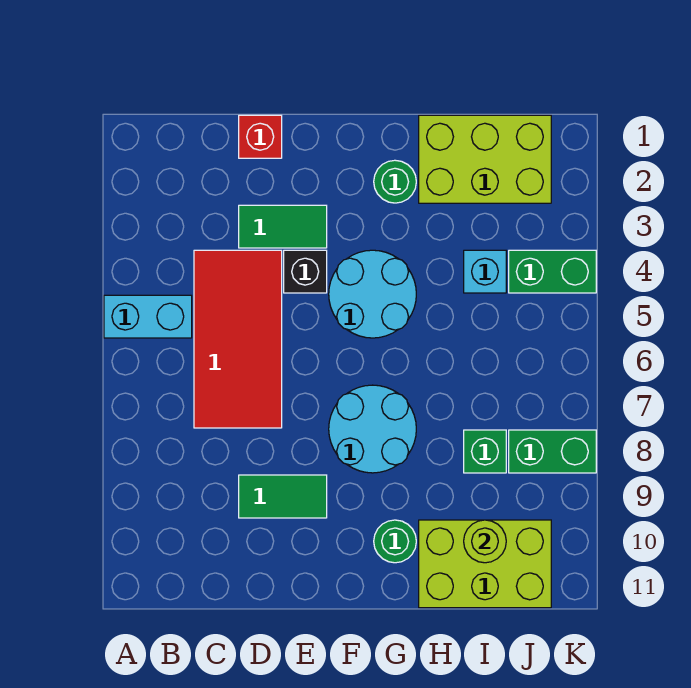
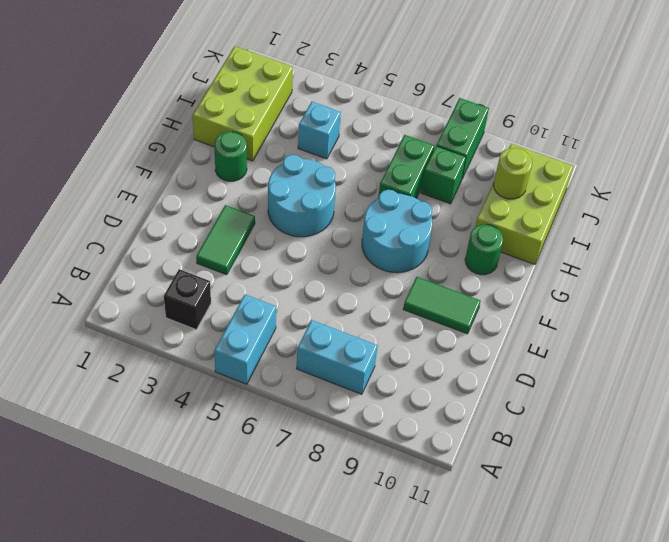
none -> cyan brick B7:B8 level 1
red tile C4:D7 level 1 -> none
red brick D1 level 1 -> none
green tile D9:E9 level 1 -> green tile E9:E10 level 1
black brick E4 level 1 -> black brick B3 level 1
green brick J4:K4 level 1 -> green brick H7:I7 level 1

